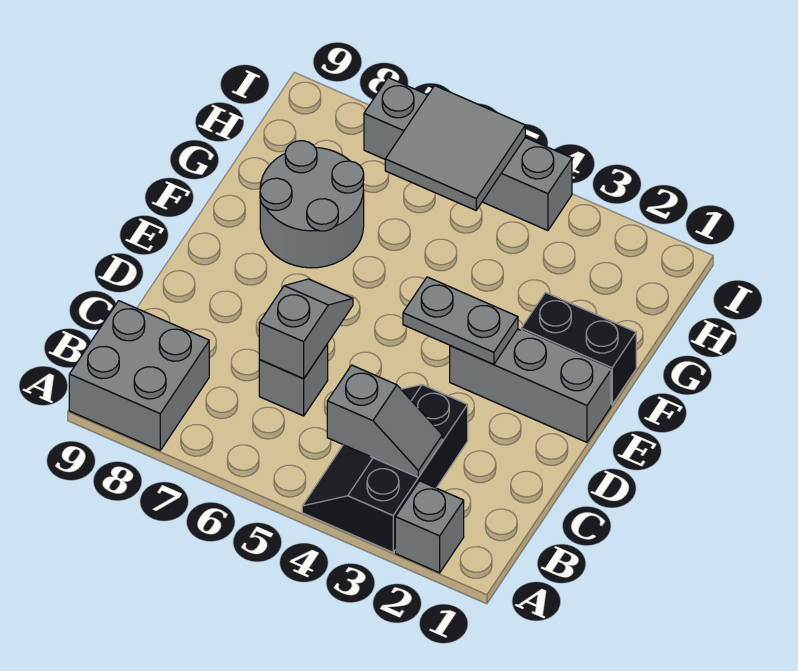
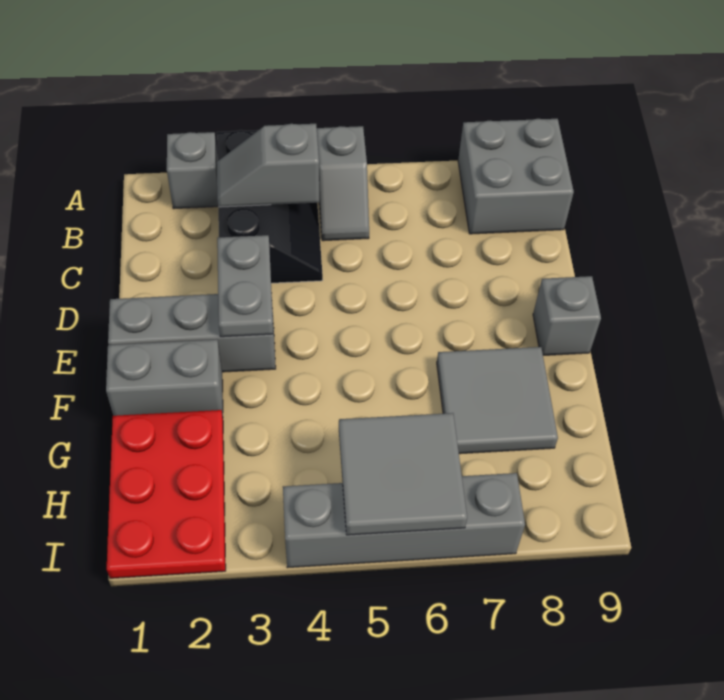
grey brick C6 level 1 -> grey brick E9 level 1
grey slope C6:D6 level 2 top C -> grey slope A5:B5 level 1 top A
grey plate E3:E4 level 2 -> grey plate D3:E3 level 2
black brick F1:F2 level 1 -> grey brick F1:F2 level 1
grey round brick F7:G8 level 1 -> grey tile F7:G8 level 1
none -> red plate G1:I2 level 1

